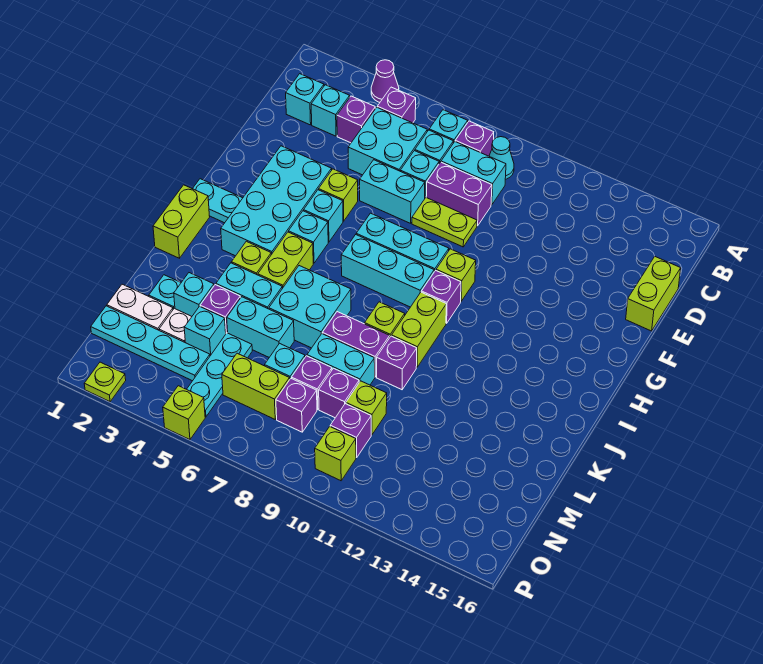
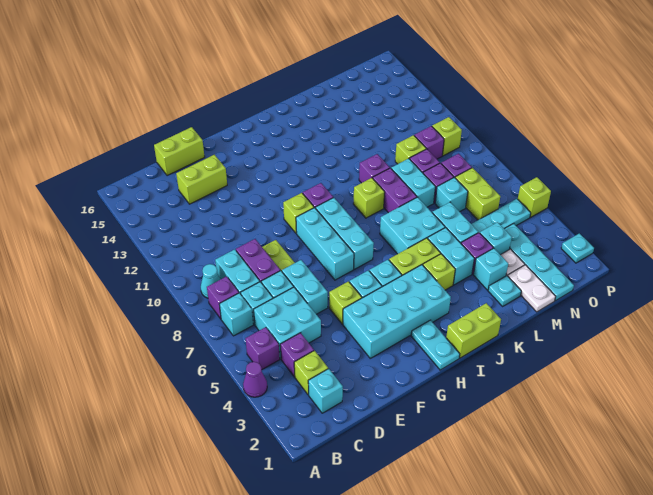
cyan brick C3 level 1 -> lime brick C3 level 1
lime brick I10:J10 level 1 -> lime brick D14:E14 level 1
lime plate P2 level 1 -> cyan plate P2 level 1

